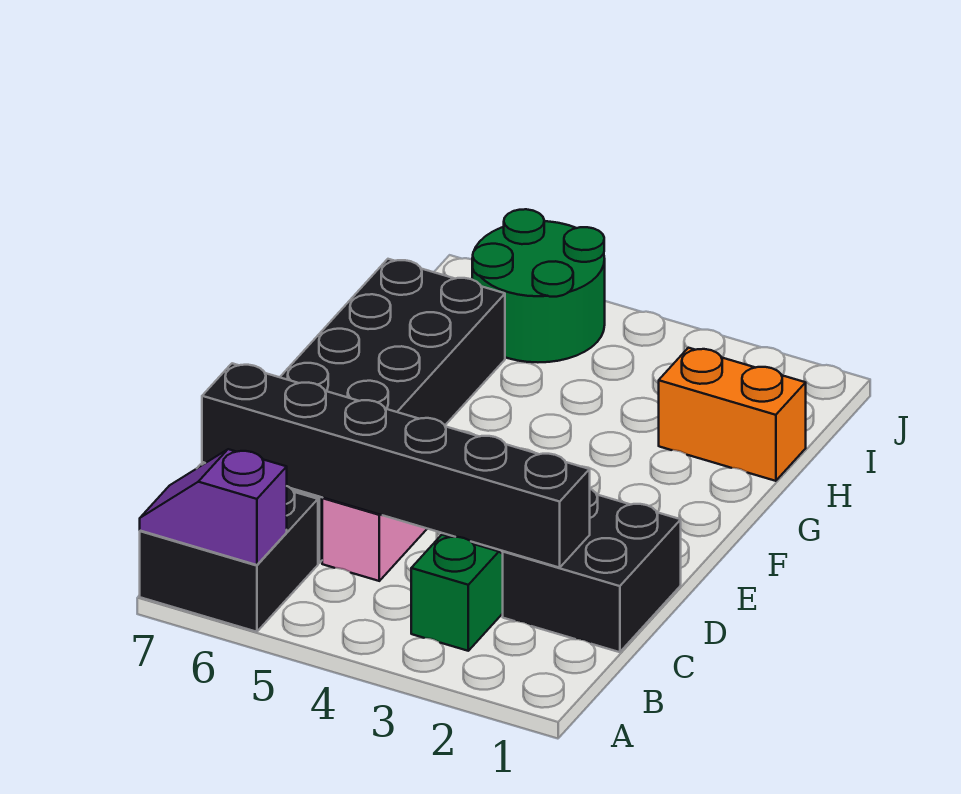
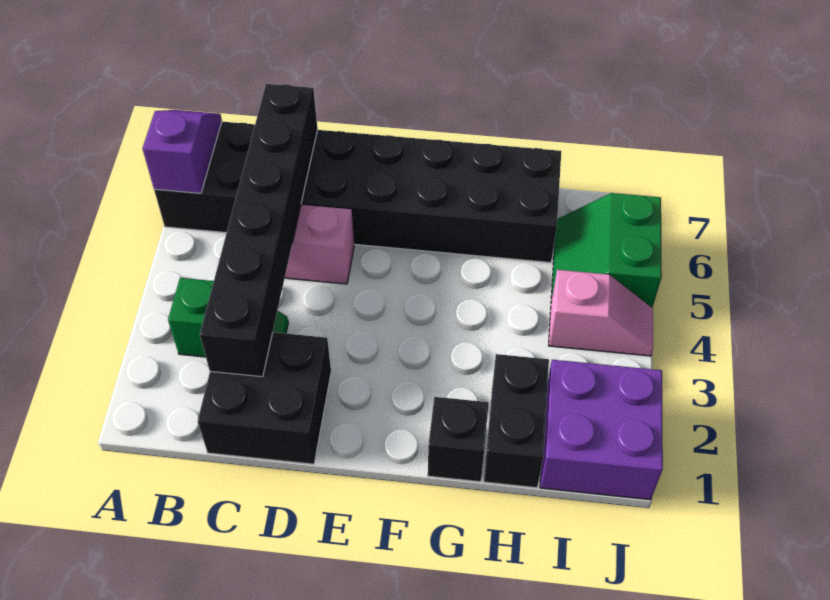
none -> black brick G1 level 1
orange brick H1:H2 level 1 -> black brick H1:H2 level 1
none -> purple brick I1:J2 level 1
none -> pink slope I4:J4 level 1 top I
green round brick I5:J6 level 1 -> green slope I5:J6 level 1 top J

